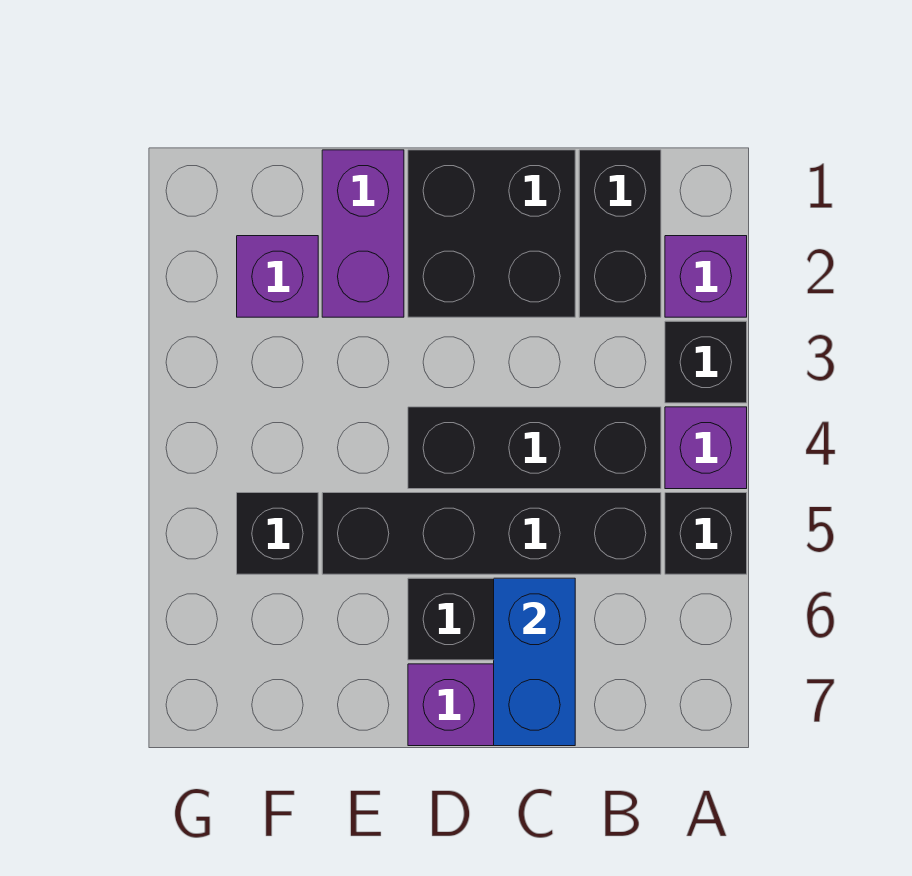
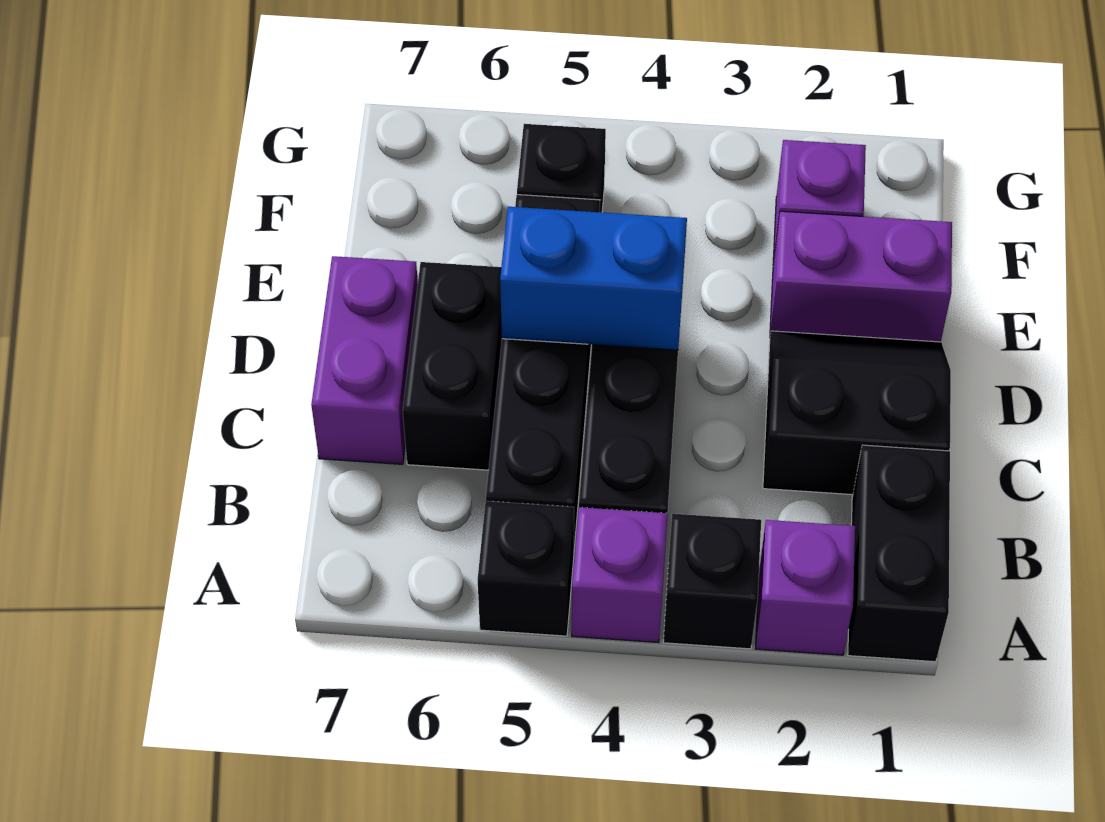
black brick B1:B2 level 1 -> black brick A1:B1 level 1
black brick C1:D2 level 1 -> black slope C1:D2 level 1 top C
blue brick C6:C7 level 2 -> blue brick D4:D5 level 2

